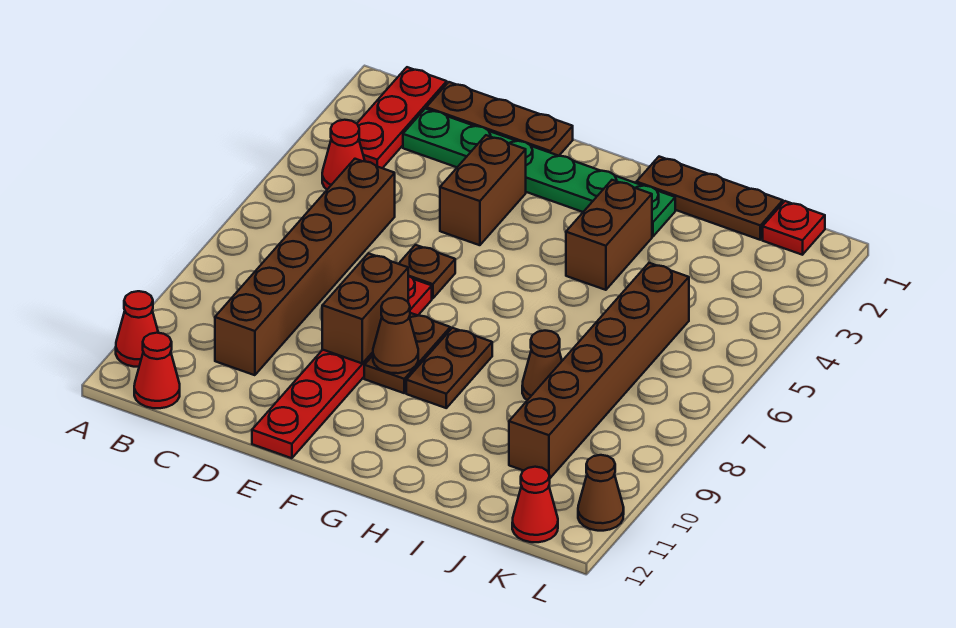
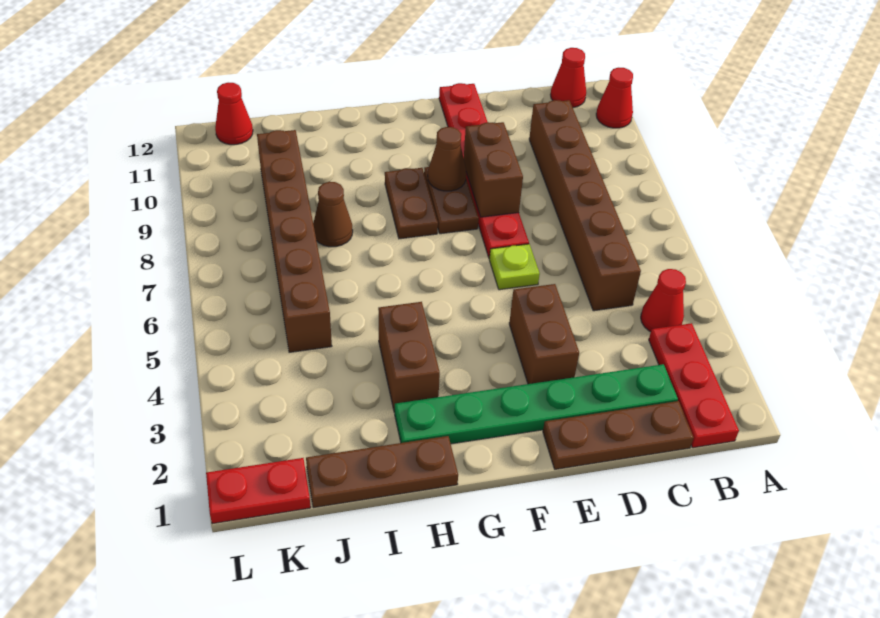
brown plate E6 level 1 -> lime plate E6 level 1
red plate K1 level 1 -> red plate K1:L1 level 1
brown cone L11 level 1 -> none

